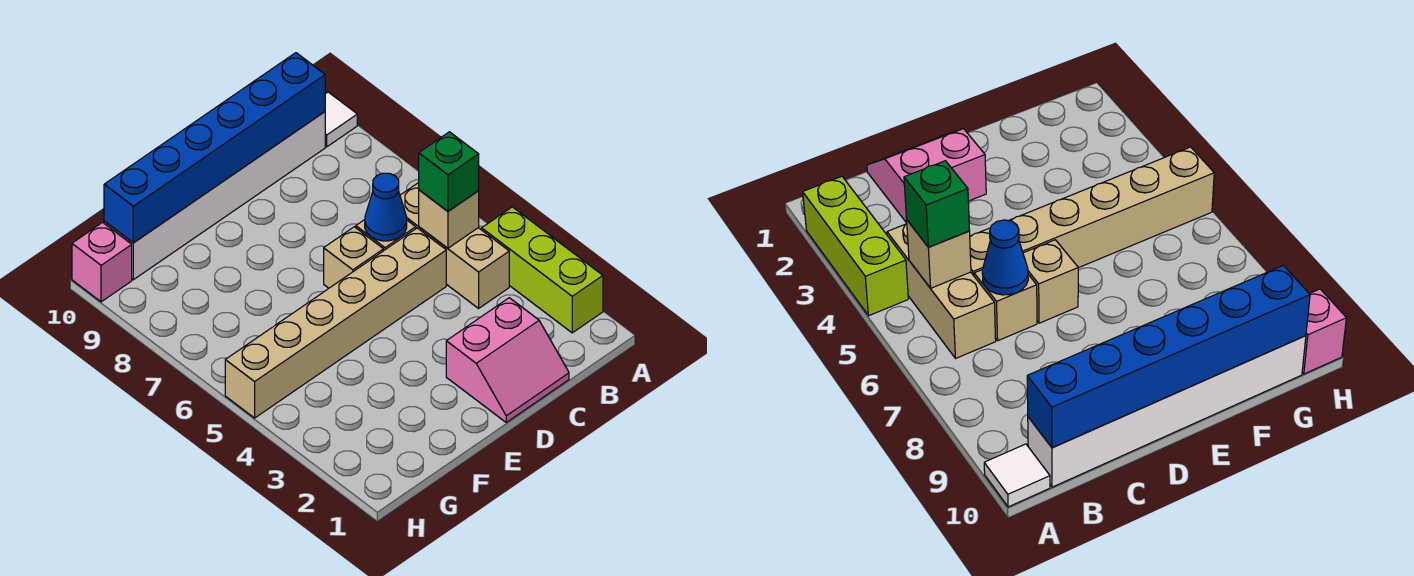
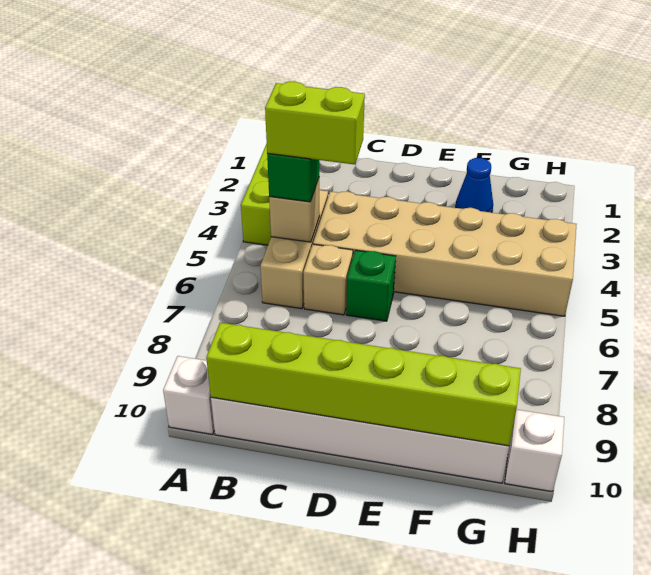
white tile A10 level 1 -> white brick A10 level 1
none -> lime brick B5:C5 level 4
blue brick B10:G10 level 2 -> lime brick B10:G10 level 2
pink slope C1:D2 level 1 top 2 -> none
tan brick C5:H5 level 1 -> tan brick C4:H5 level 1
blue cone C6 level 2 -> blue cone F2 level 1
tan brick D6 level 1 -> green brick D6 level 1
pink brick H10 level 1 -> white brick H10 level 1

